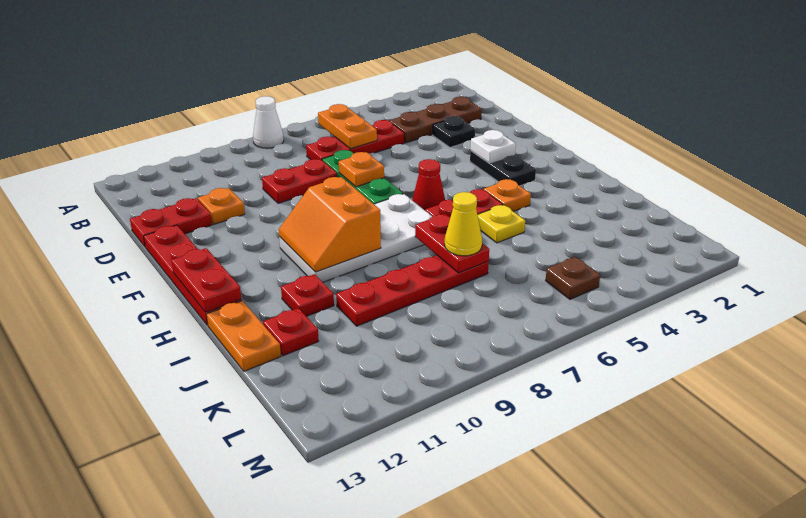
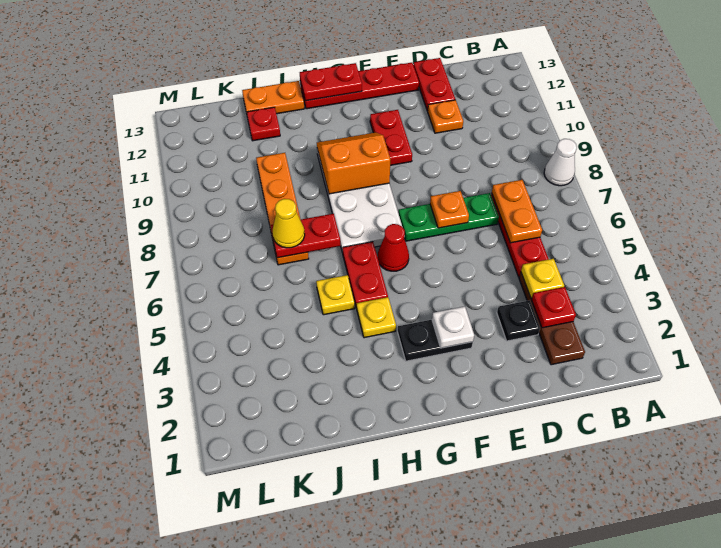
orange plate B6:C6 level 2 -> orange plate C6:C7 level 2
none -> yellow plate C4 level 2
red plate D8:D9 level 1 -> red plate F10:F11 level 1
orange plate H4 level 1 -> yellow plate H4 level 1
red plate I11 level 1 -> red plate C3 level 2
red plate J7:J10 level 1 -> orange plate J7:J10 level 1
brown plate L5 level 1 -> none

